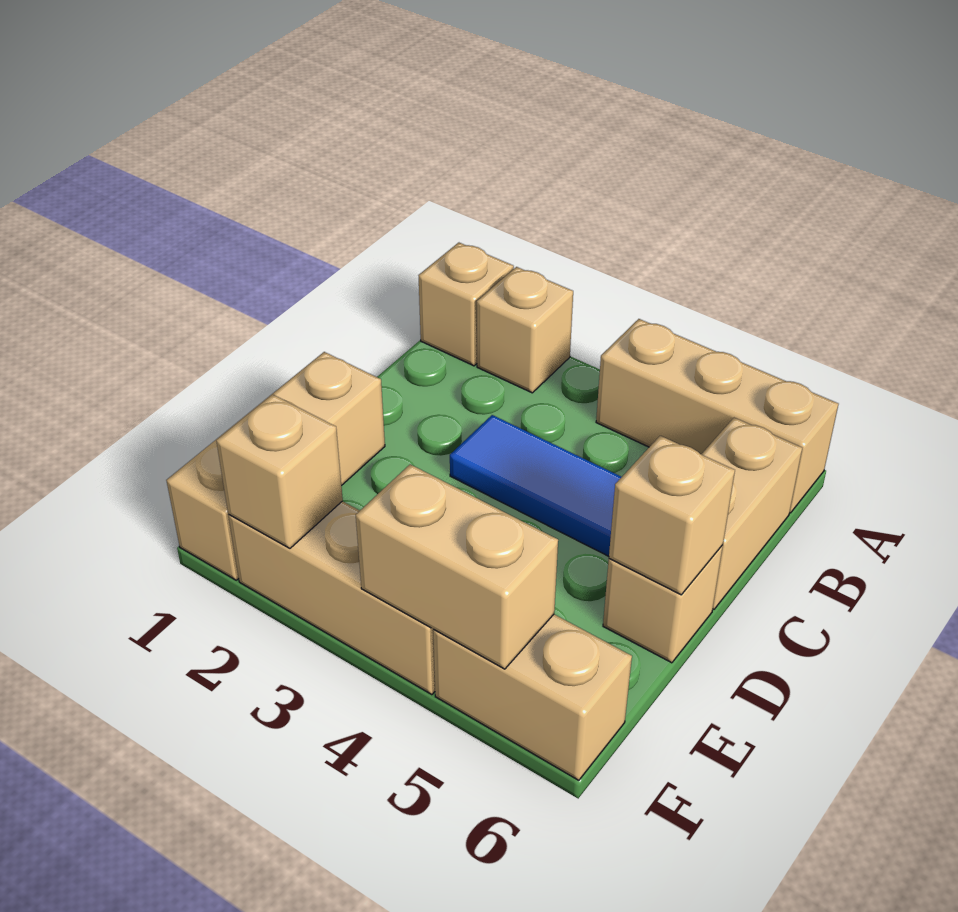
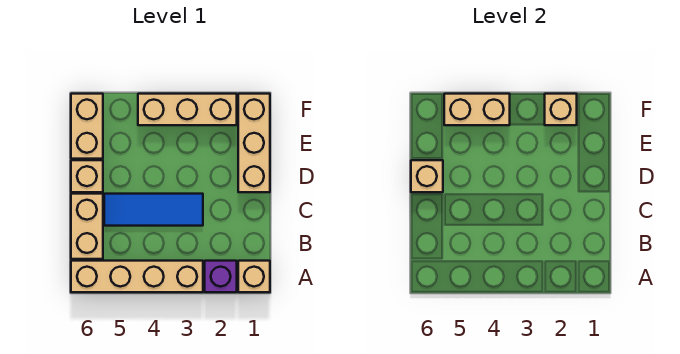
tan brick A2 level 1 -> purple brick A2 level 1
tan brick A4:A6 level 1 -> tan brick A3:A6 level 1
tan brick F5:F6 level 1 -> tan brick E6:F6 level 1

